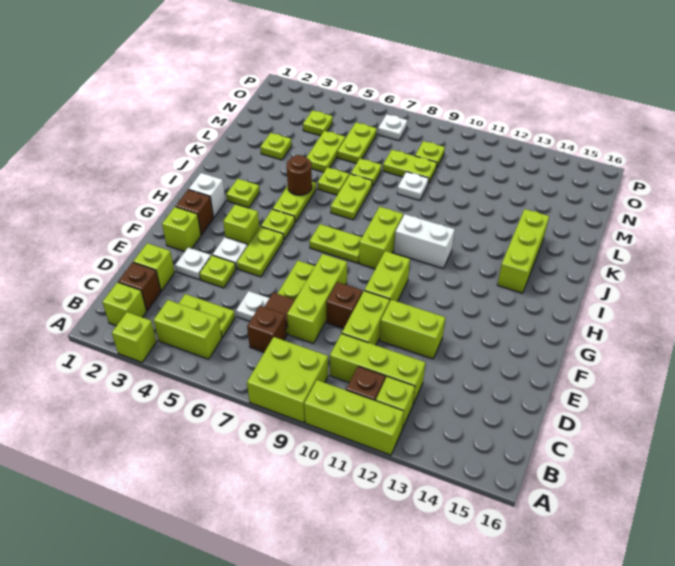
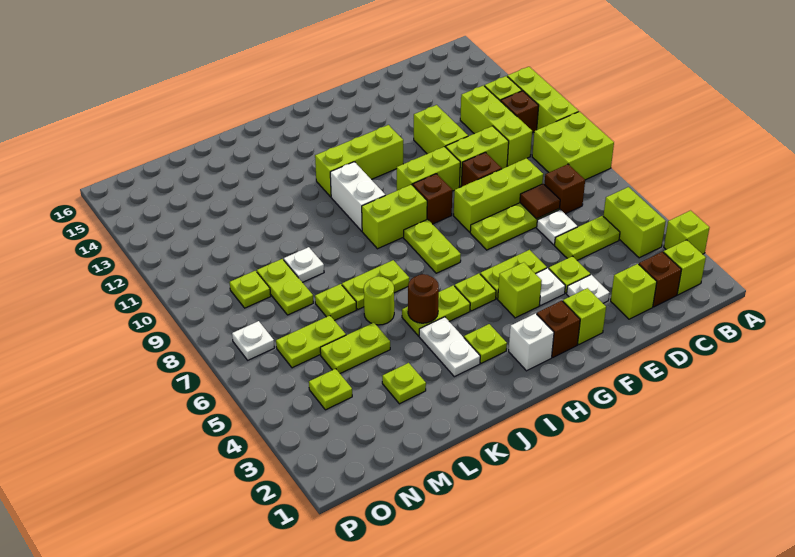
lime plate C4:C5 level 1 -> lime plate C5:D5 level 1
none -> brown brick G9 level 1
lime brick I14:K14 level 1 -> lime brick G12:I12 level 1
none -> white plate J3:J4 level 1
lime plate K6 level 1 -> lime round brick K6 level 1

